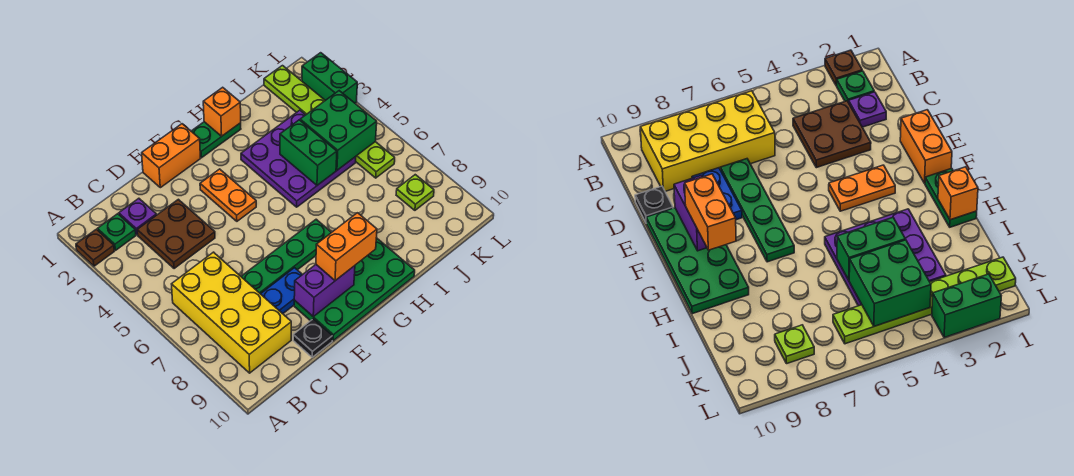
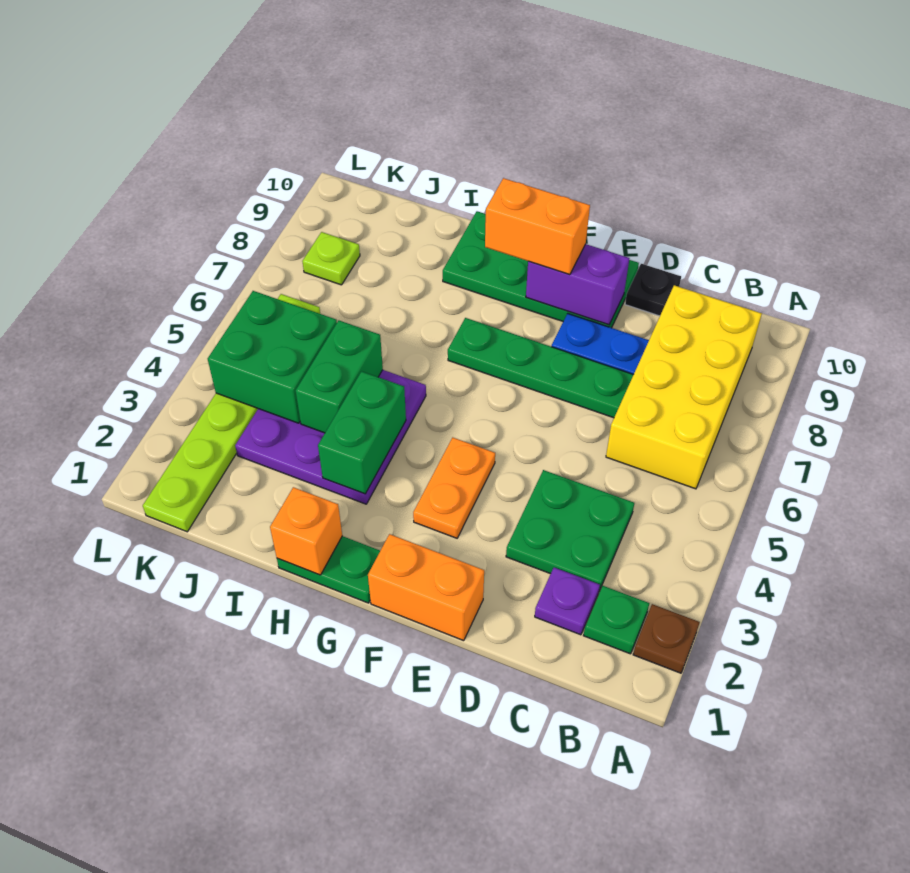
brown plate C3:D4 level 1 -> green plate C3:D4 level 1
green brick L2:L3 level 1 -> green brick H3:H4 level 2

